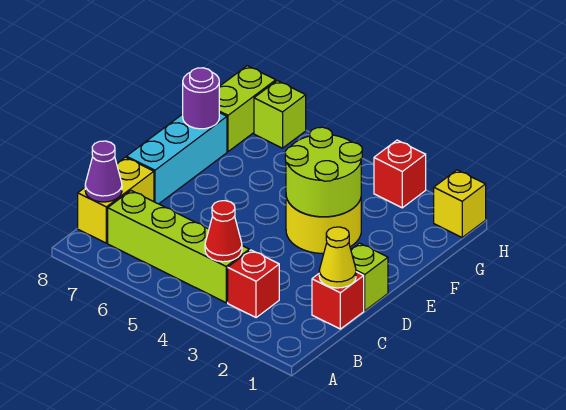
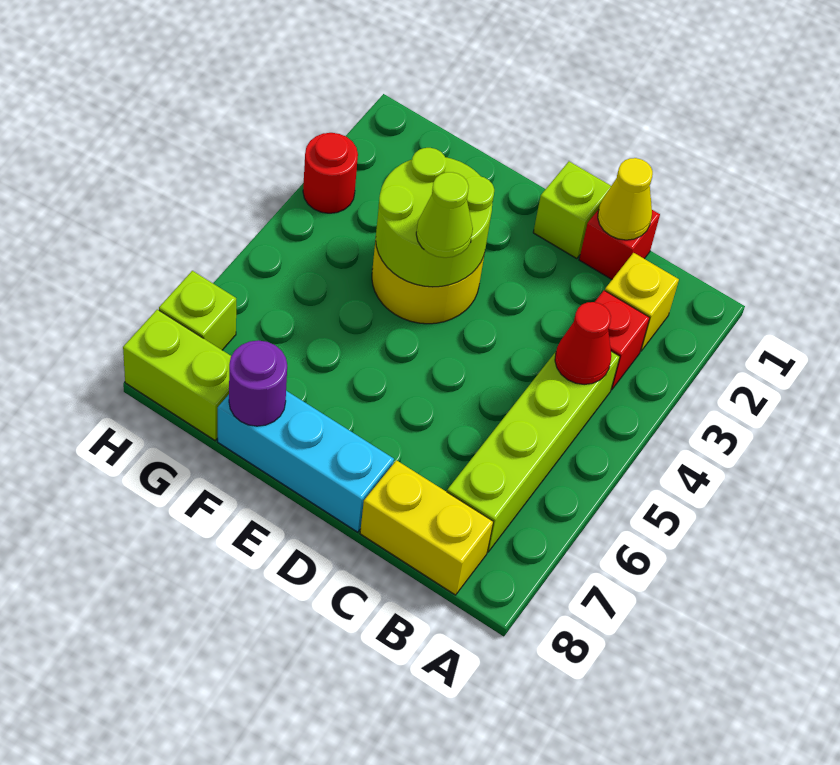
purple cone B8 level 2 -> none
none -> lime cone E4 level 3
yellow brick H1 level 1 -> yellow brick B2 level 1
red brick H3 level 1 -> red round brick H3 level 1

